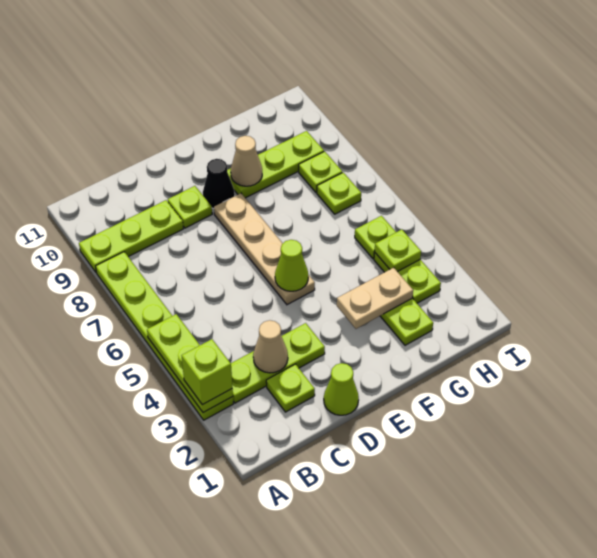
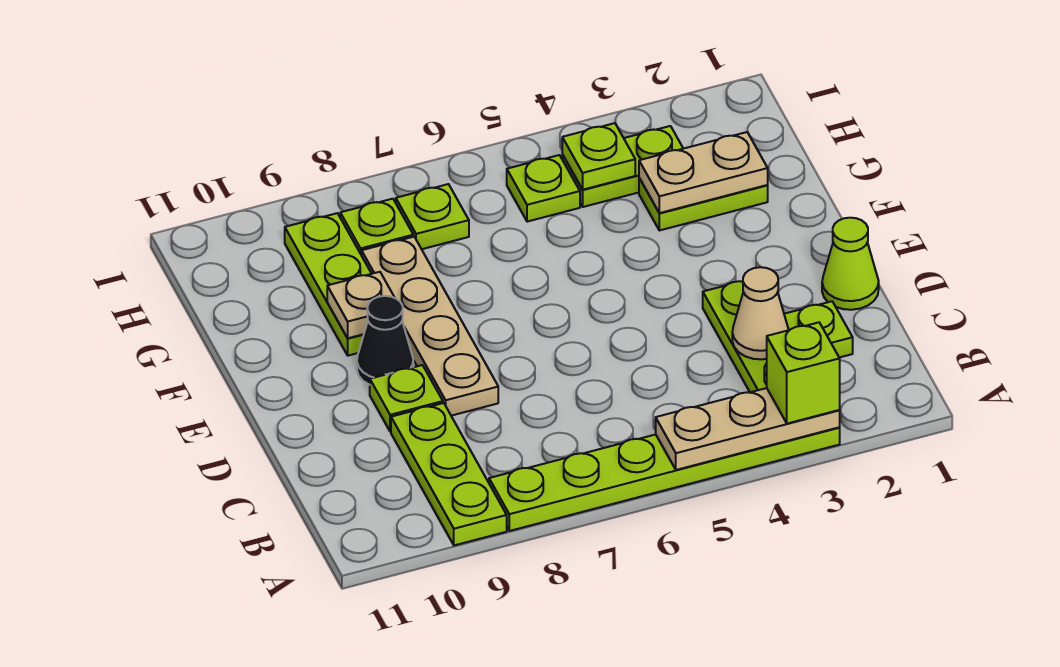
lime plate A3:A5 level 2 -> tan plate A3:A5 level 2
tan plate E5:E8 level 1 -> tan plate D8:G8 level 1
lime cone E5 level 2 -> none
tan plate F3:G3 level 2 -> tan plate G2:G3 level 2
tan cone F9 level 2 -> tan plate F9 level 2

